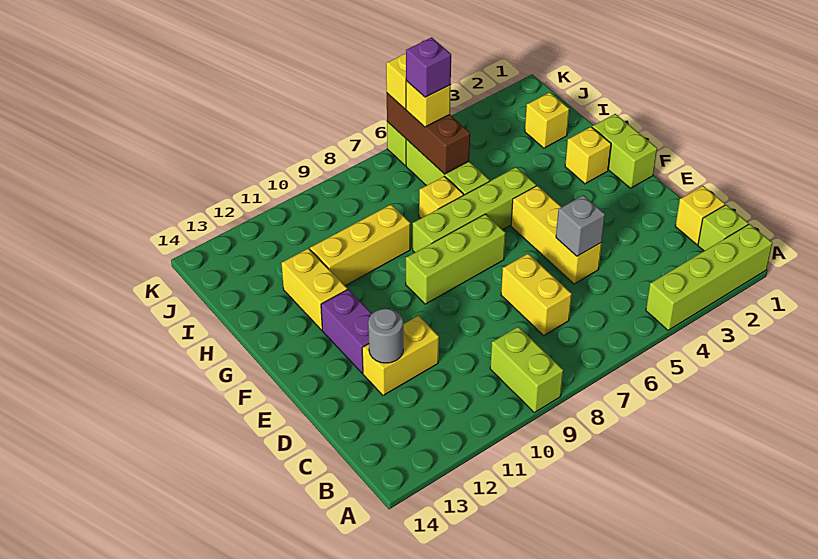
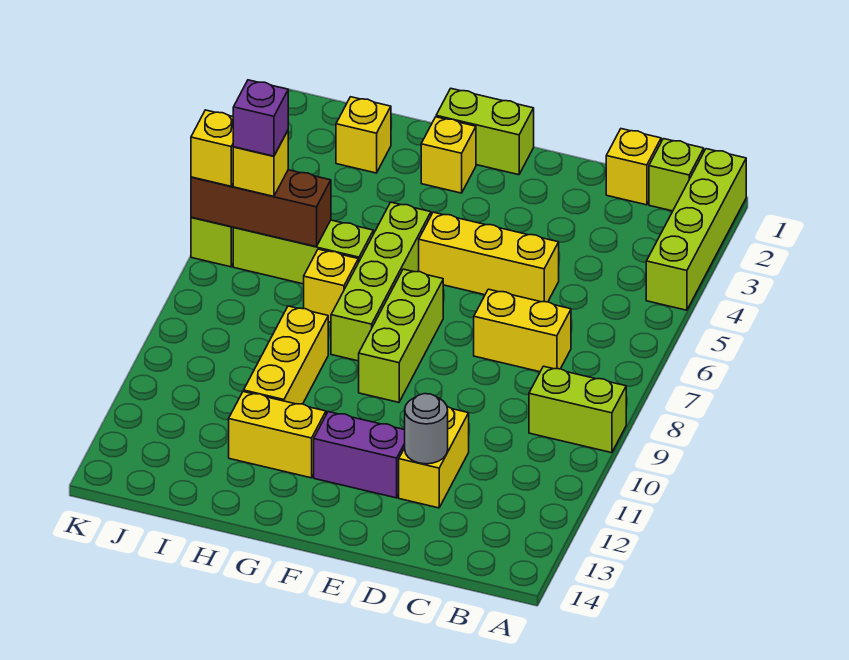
grey brick D5 level 2 -> none

